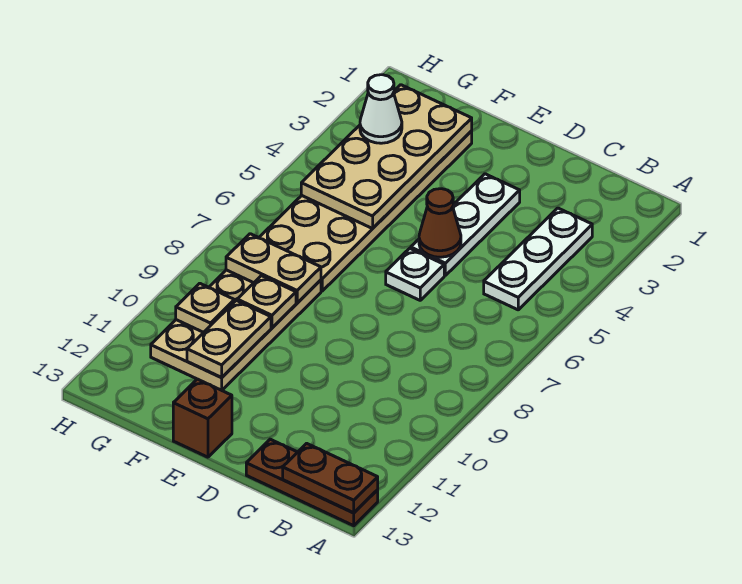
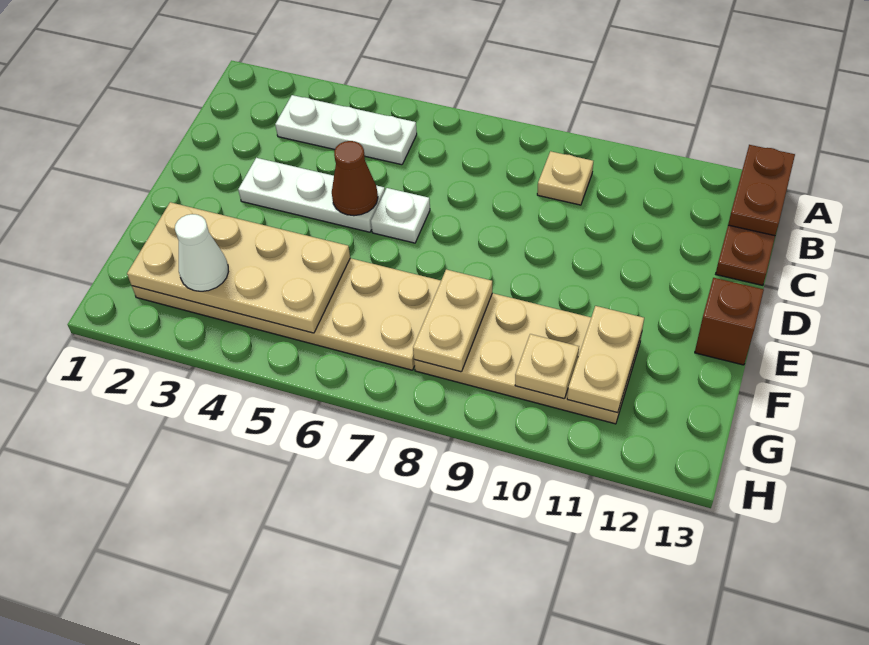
tan plate F9 level 2 -> tan plate B9 level 1
tan plate F10:F11 level 2 -> tan plate F11:G11 level 2

